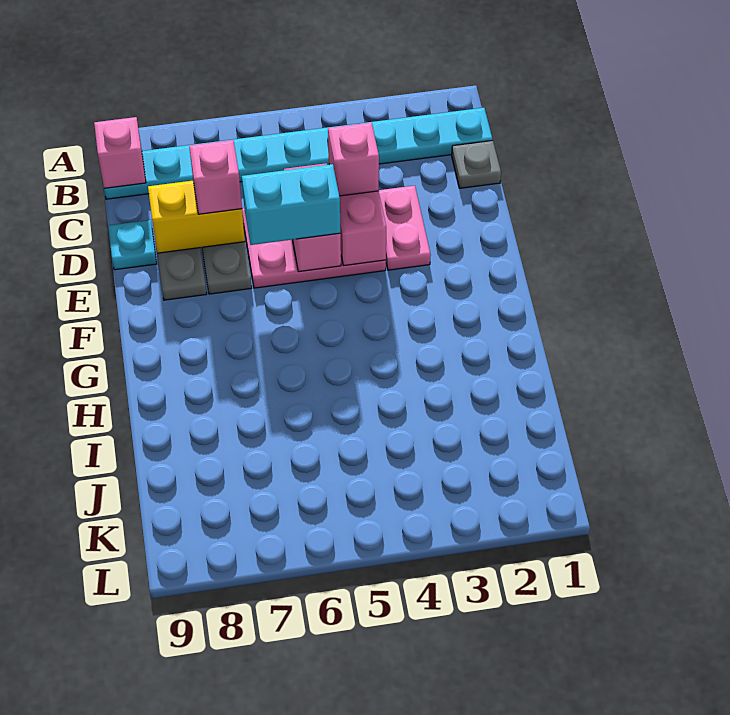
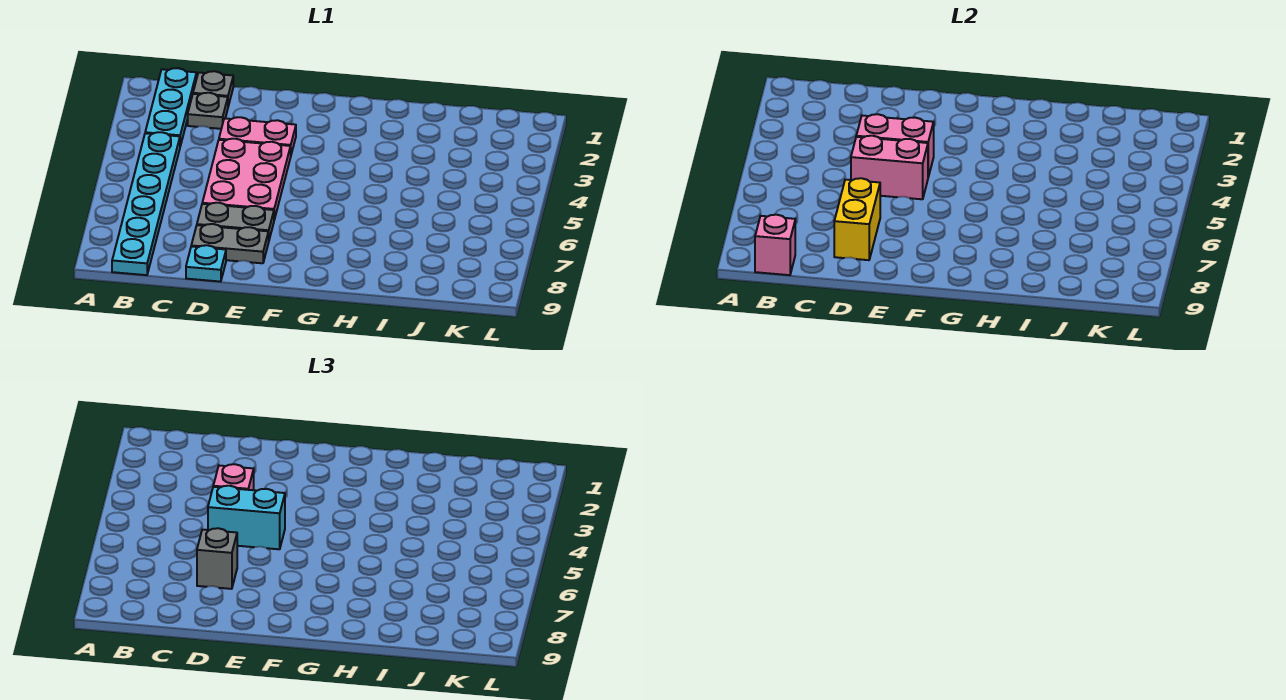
none -> grey plate C2 level 1
pink brick D7 level 3 -> grey brick D7 level 3
cyan brick E5:E6 level 3 -> cyan brick D5:E5 level 3

